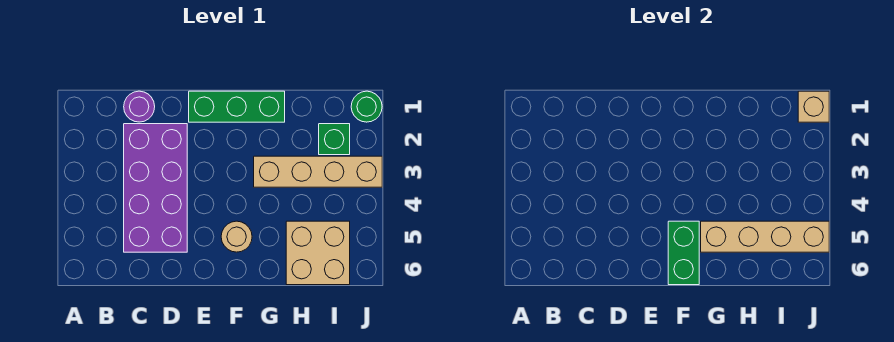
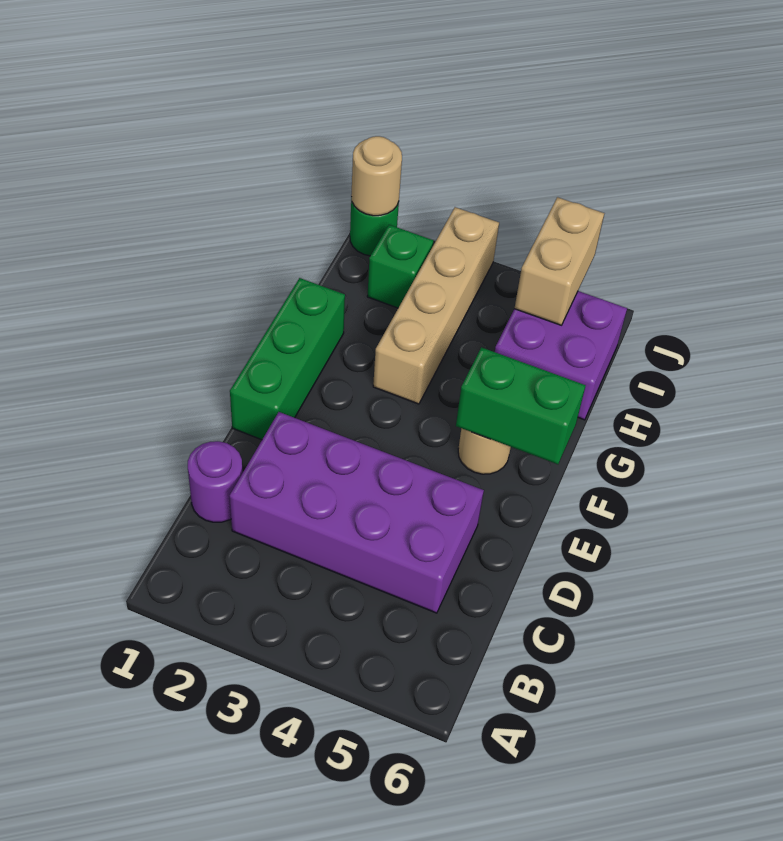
tan brick G5:J5 level 2 -> tan brick I5:J5 level 2
tan brick H5:I6 level 1 -> purple brick H5:I6 level 1
tan brick J1 level 2 -> tan round brick J1 level 2

